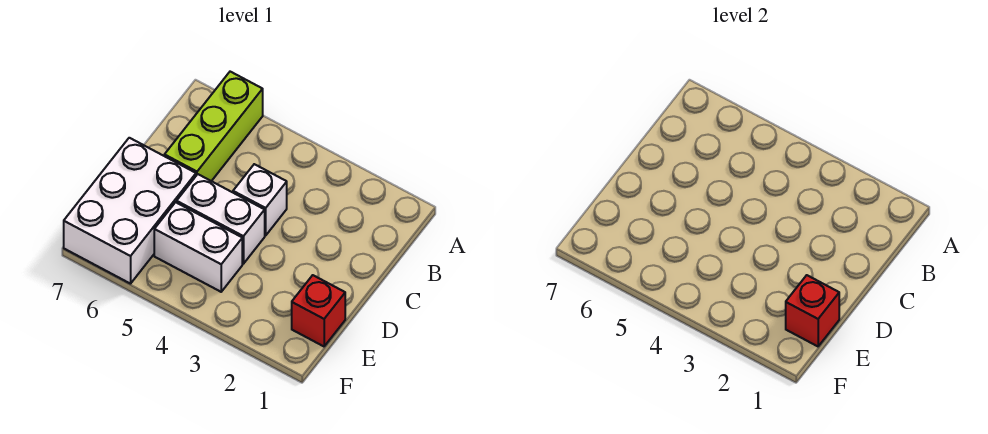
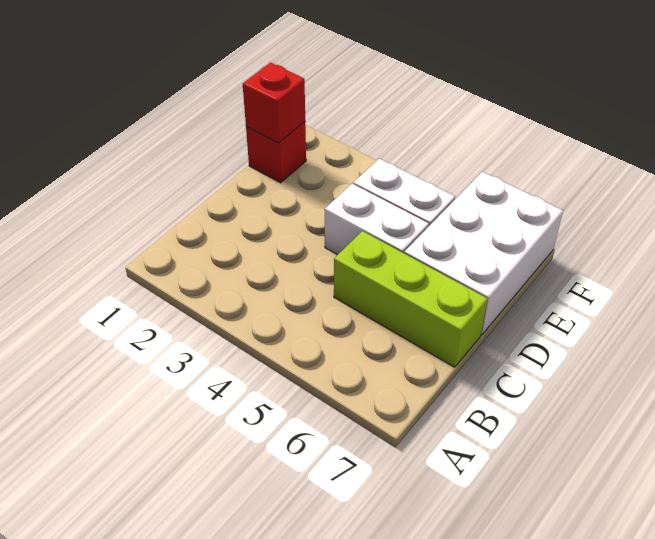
lime brick A6:C6 level 1 -> lime brick C5:C7 level 1
white brick C4 level 1 -> none

